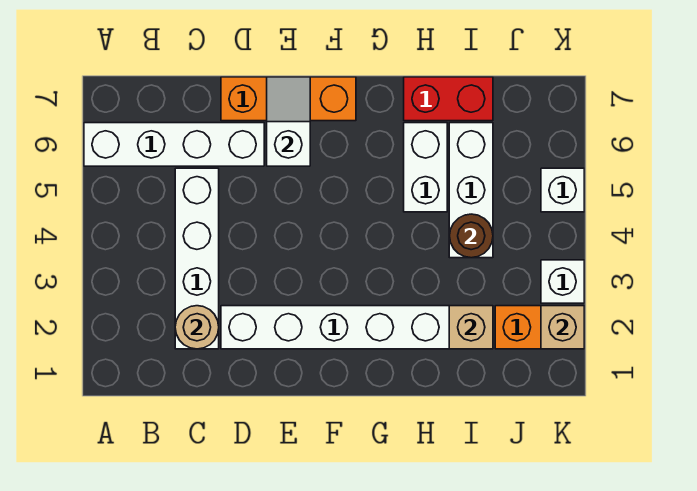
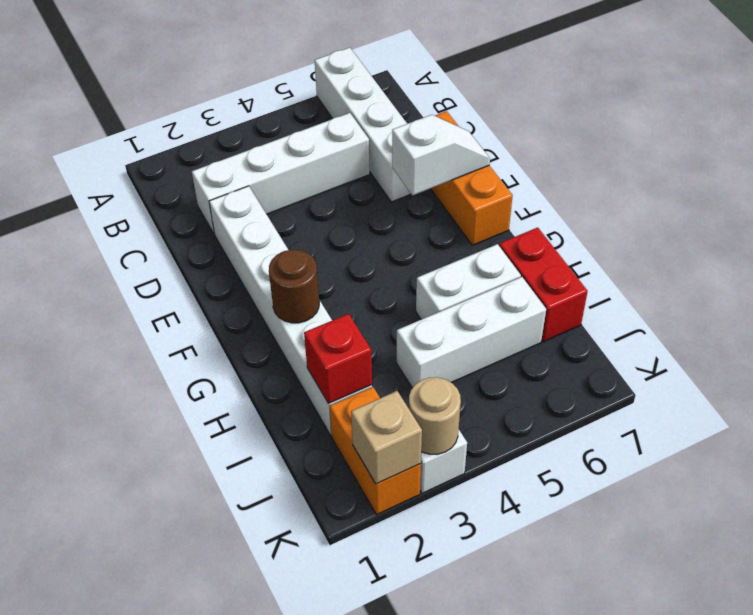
tan round brick C2 level 2 -> tan round brick K3 level 2
tan brick I2 level 2 -> red brick I2 level 2
brown round brick I4 level 2 -> brown round brick G2 level 2
white brick K5 level 1 -> none

